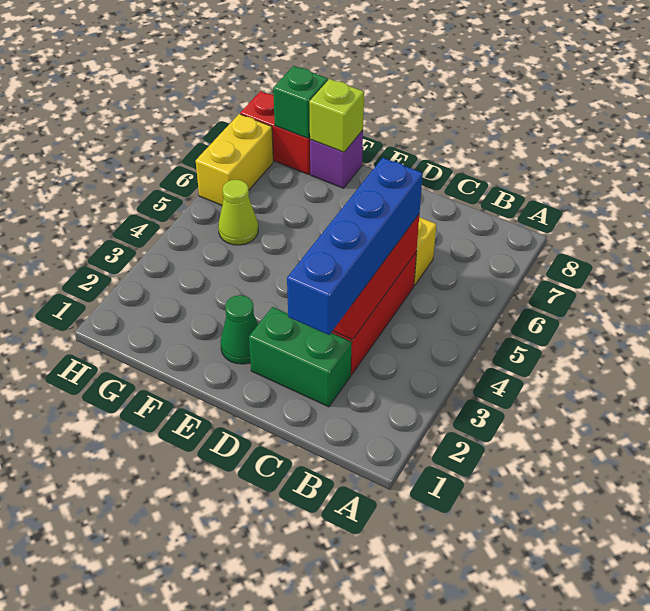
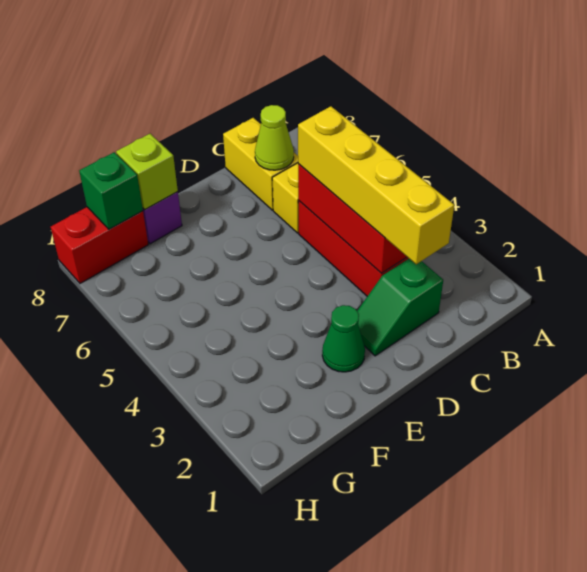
green brick C2:D2 level 1 -> green slope C2:D2 level 1 top C
blue brick C2:C5 level 3 -> yellow brick C2:C5 level 3
lime cone G5 level 1 -> lime cone C7 level 2
yellow brick H6:H7 level 1 -> yellow brick C7:C8 level 1

